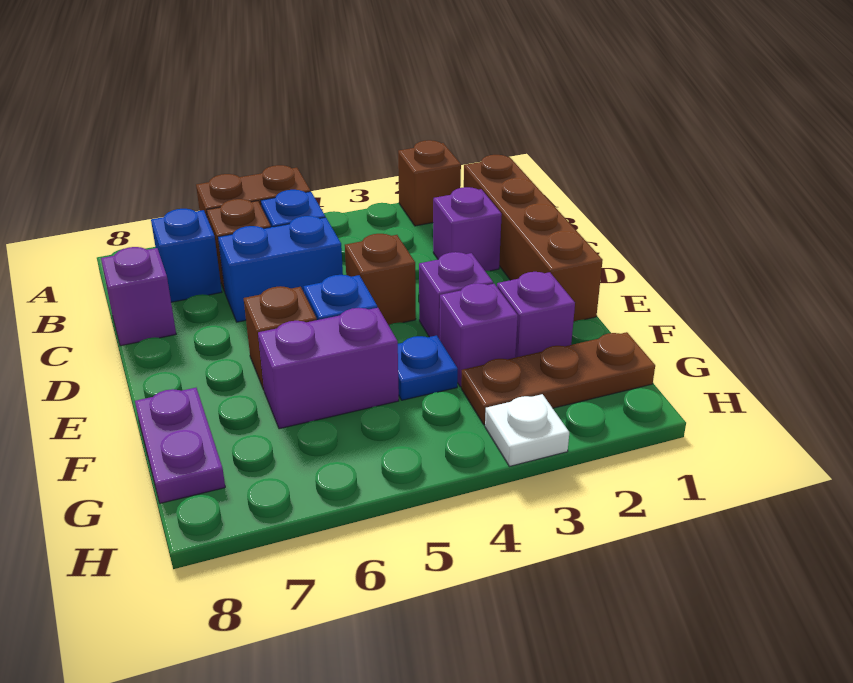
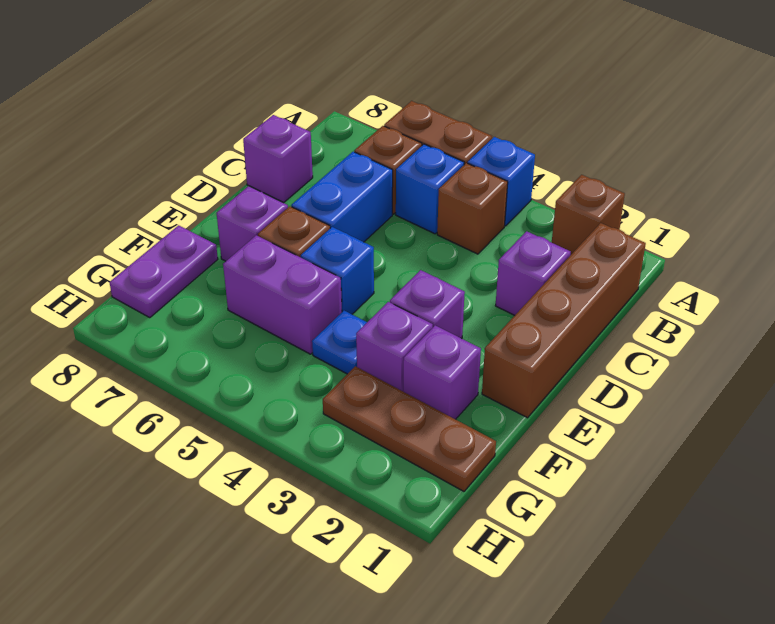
blue brick B7 level 1 -> blue brick A4 level 1
blue brick C5:C6 level 1 -> blue brick C6:D6 level 1
brown brick D4 level 1 -> brown brick B4 level 1
none -> purple brick E7 level 1
white plate H3 level 1 -> none

